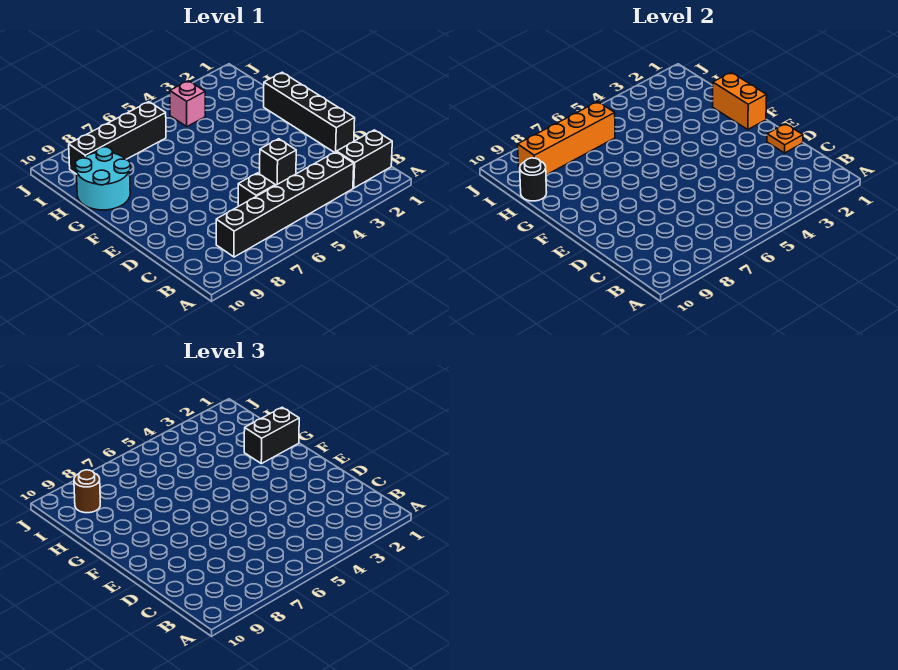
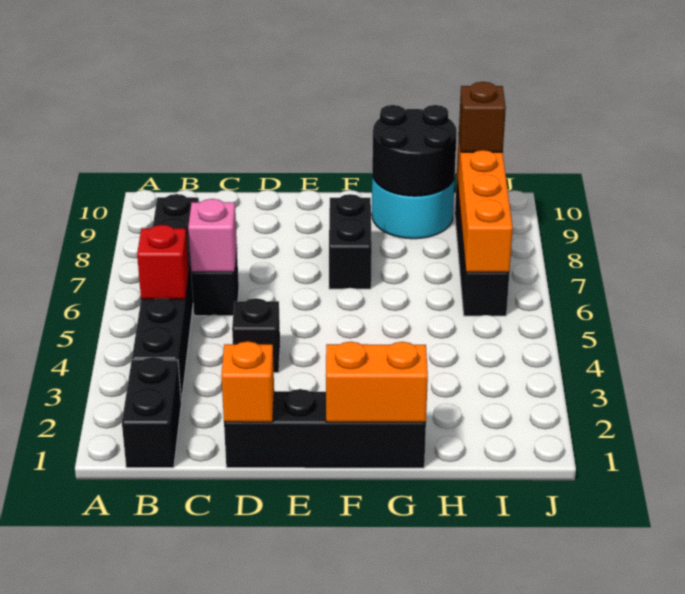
none -> red brick B5 level 2
orange plate D1 level 2 -> orange brick D1 level 2
black brick G1:G2 level 3 -> black brick F7:F8 level 1
black round brick H10 level 2 -> black round brick G9:H10 level 2
pink brick I4 level 1 -> pink brick C6 level 2
brown round brick I9 level 3 -> brown brick I9 level 3

